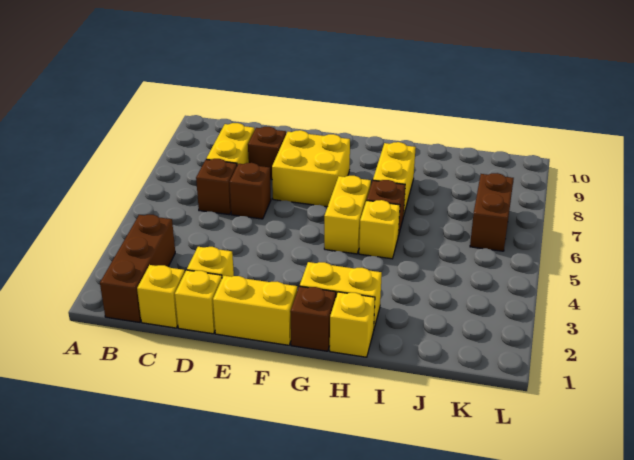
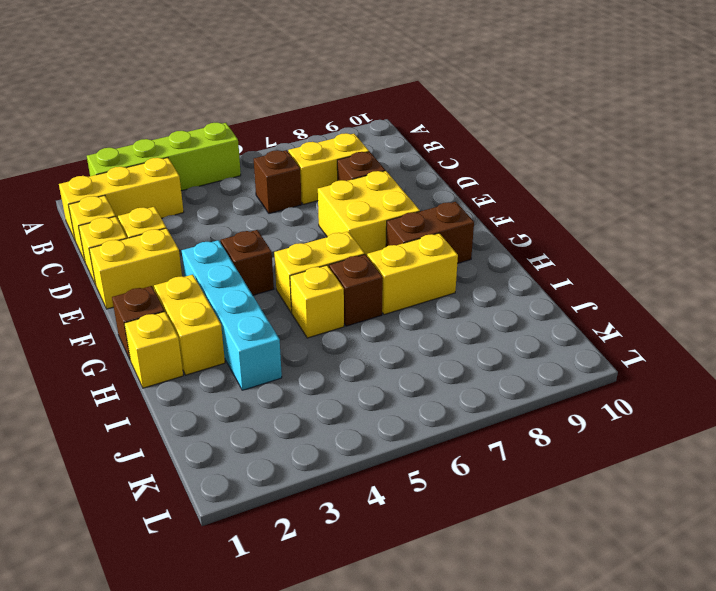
none -> lime brick A2:A5 level 1
brown brick B1:B3 level 1 -> yellow brick B1:B3 level 1
brown brick D6 level 1 -> brown brick F4 level 1
yellow brick E1:F1 level 1 -> yellow brick E1:E2 level 1
none -> cyan brick F3:I3 level 1
brown brick K6:K7 level 1 -> brown brick G8:G9 level 1

